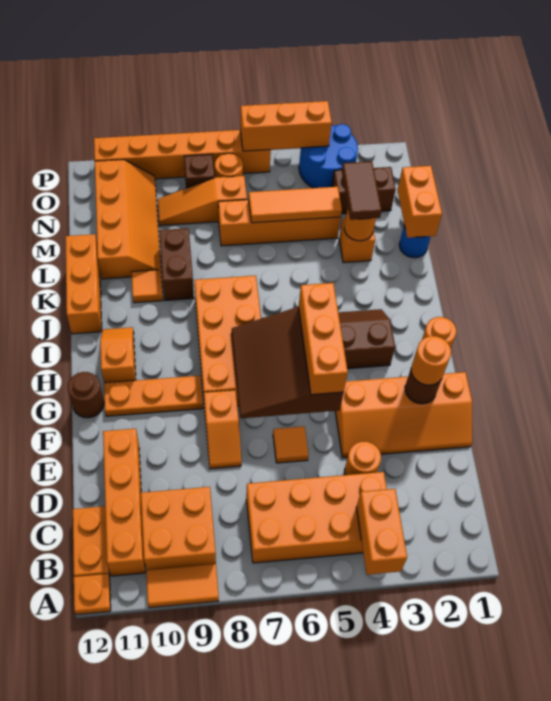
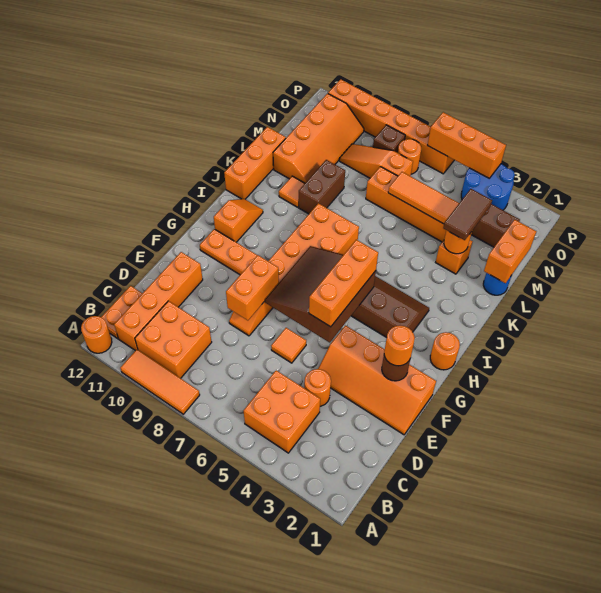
orange brick A4:B4 level 2 -> orange brick E8:F8 level 2
orange tile A9:A10 level 1 -> orange tile A8:A10 level 1
orange plate A12 level 1 -> orange round brick A12 level 1
orange brick B4:C7 level 1 -> orange brick B4:C5 level 1
brown round brick G12 level 1 -> none

